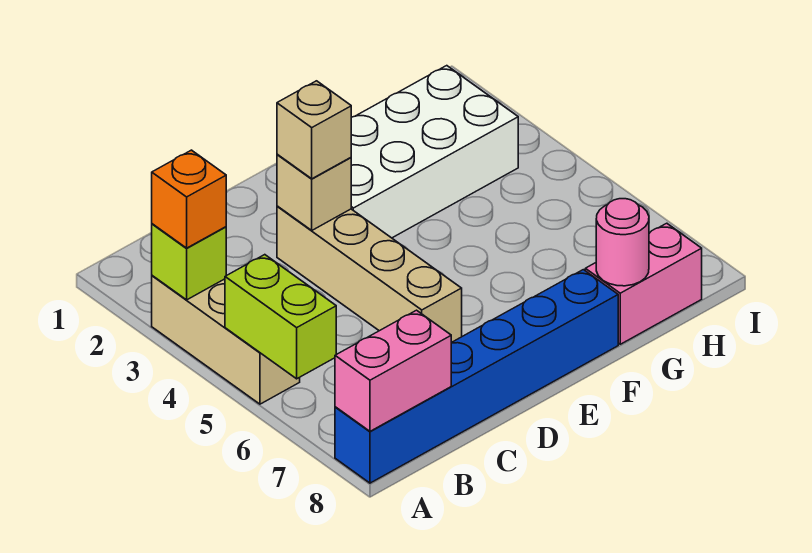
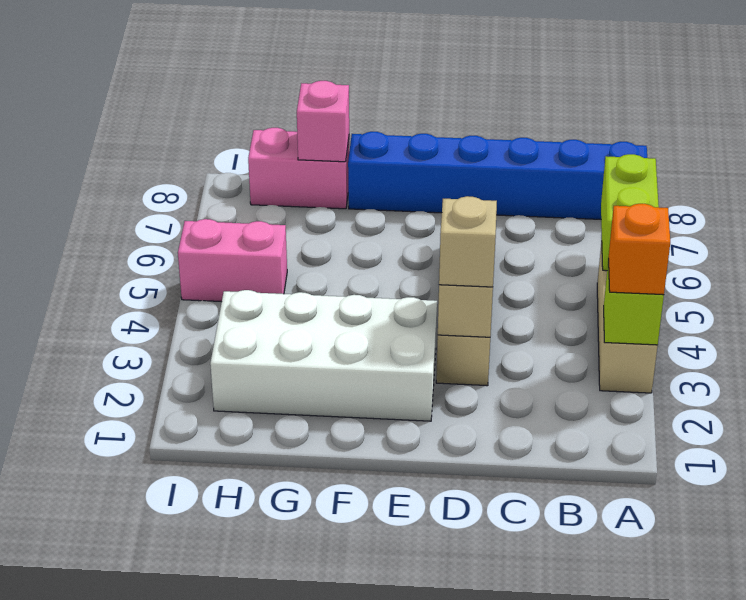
pink brick A8:B8 level 2 -> pink brick H5:I5 level 1
pink round brick G8 level 2 -> pink brick G8 level 2

